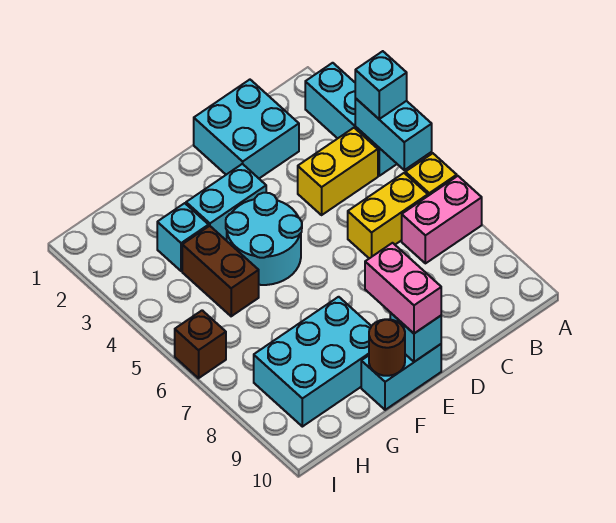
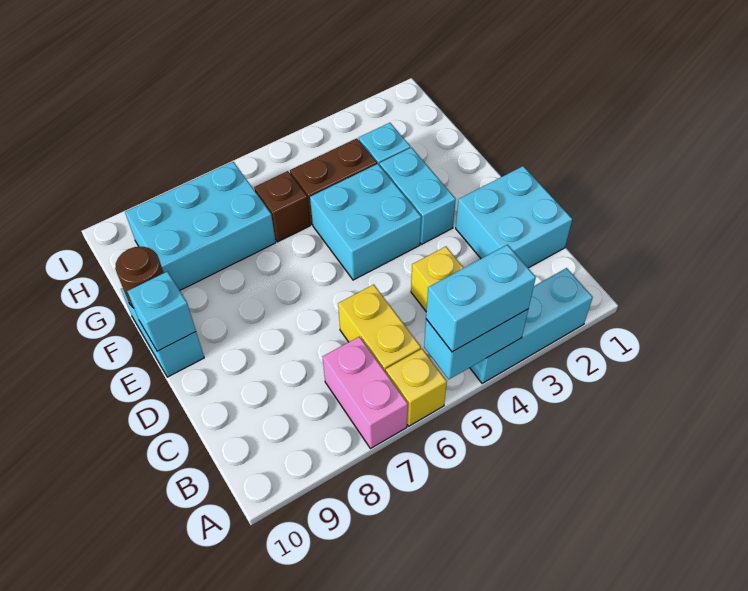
cyan brick A4 level 3 -> cyan brick A4:A5 level 3
cyan round brick E4:F5 level 1 -> cyan brick E4:F5 level 1
pink brick E9:E10 level 3 -> none
cyan brick F8:H9 level 1 -> cyan brick G7:H9 level 1
brown brick I6 level 1 -> brown brick G6 level 1

